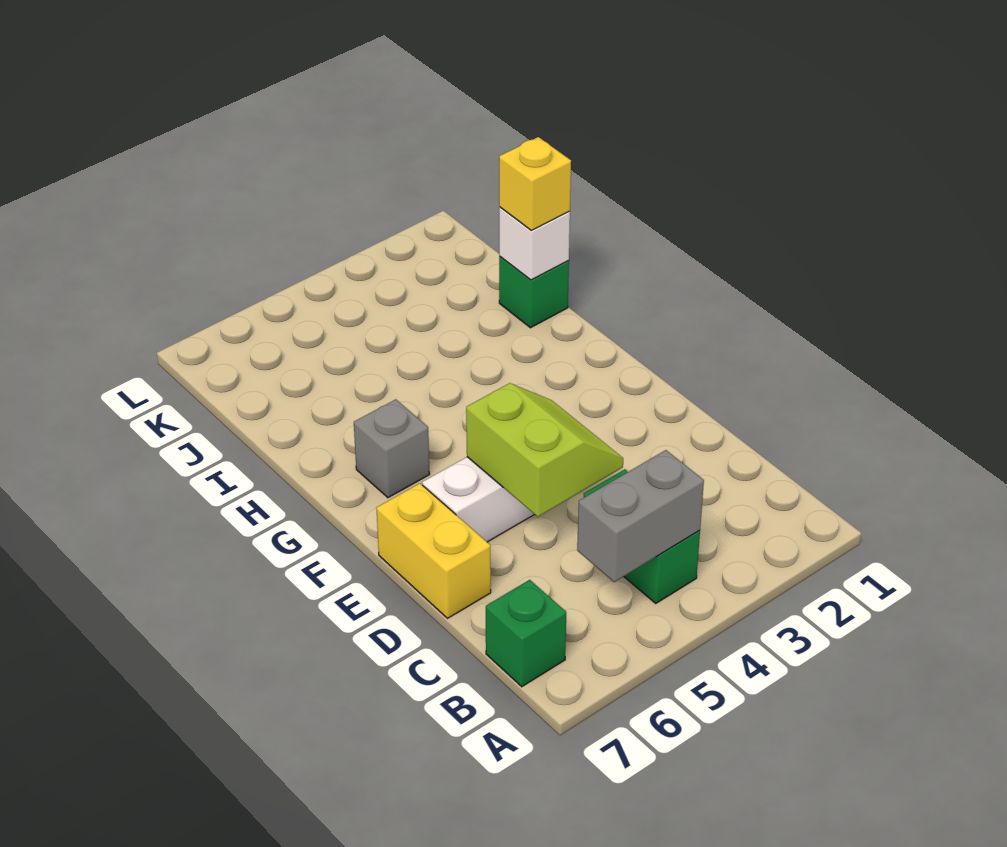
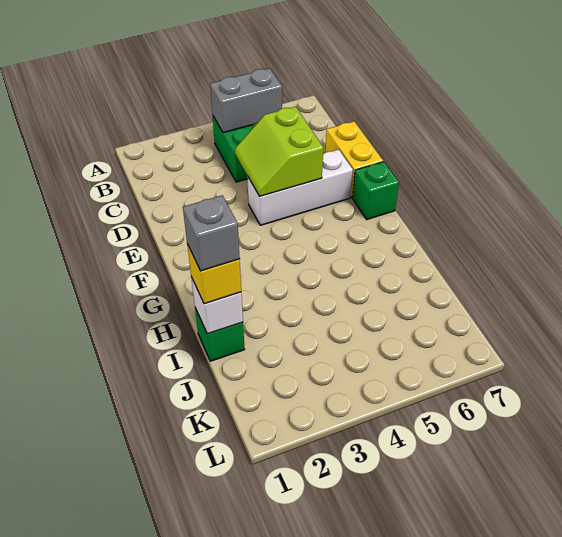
green brick B7 level 1 -> green brick F7 level 1
grey brick G6 level 1 -> grey brick I1 level 4

